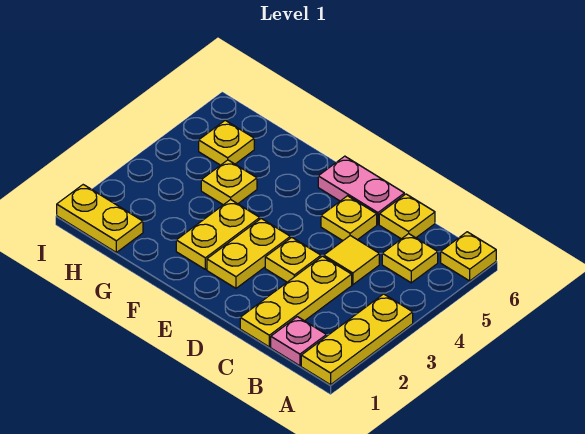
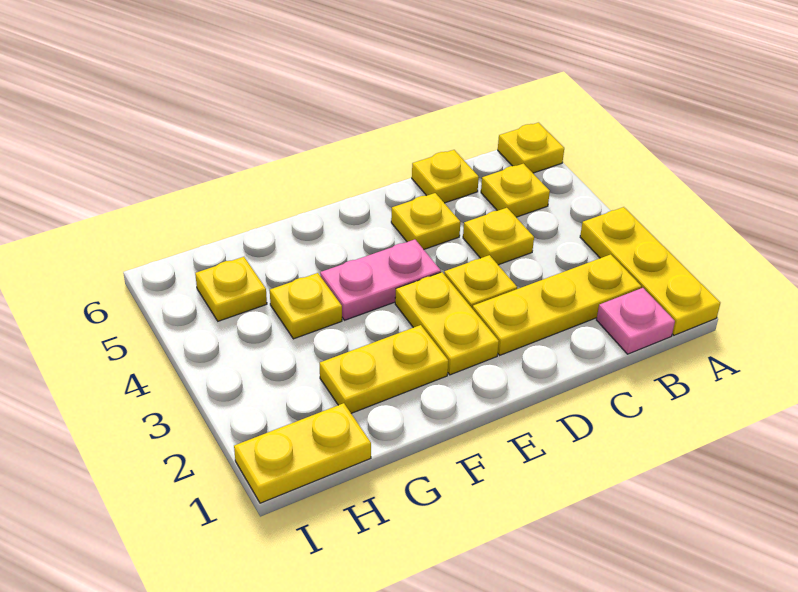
yellow plate C1:C3 level 1 -> yellow plate B2:D2 level 1
yellow tile C4 level 1 -> yellow plate C4 level 1
pink plate D6:E6 level 1 -> pink plate E4:F4 level 1
yellow plate F2:F3 level 1 -> yellow plate F2:G2 level 1

